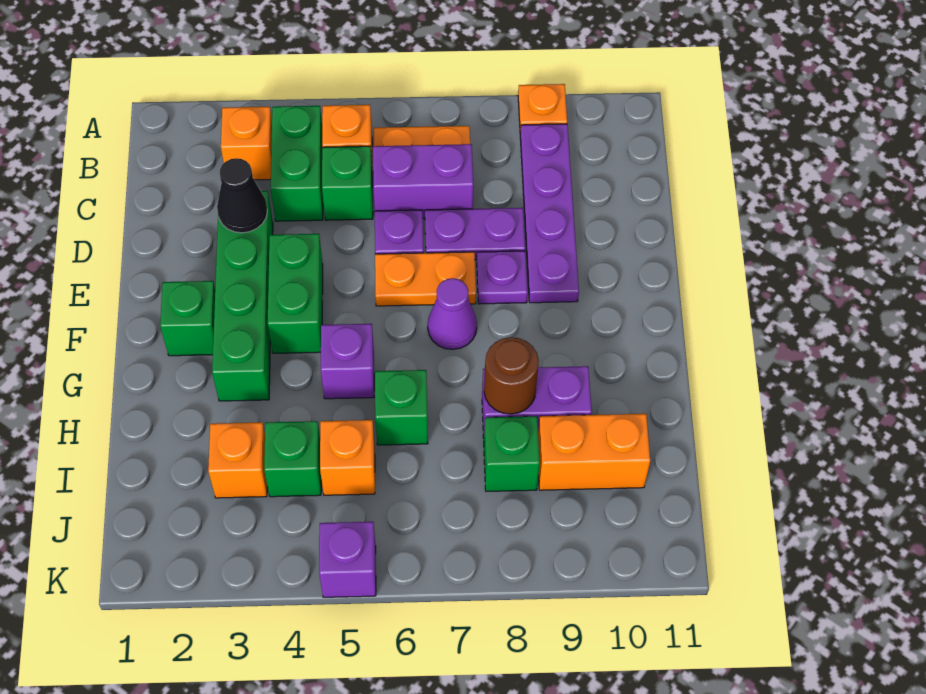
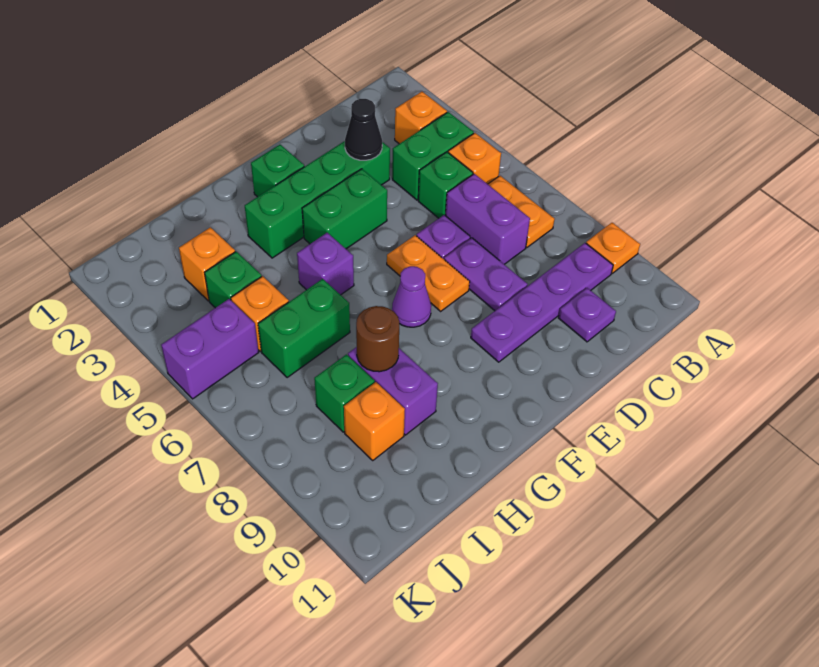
purple plate E8 level 1 -> purple plate C10 level 1
green brick H6 level 1 -> green brick H6:I6 level 1
orange brick I9:I10 level 1 -> orange brick I9 level 1
purple brick K5 level 1 -> purple brick J5:K5 level 1

